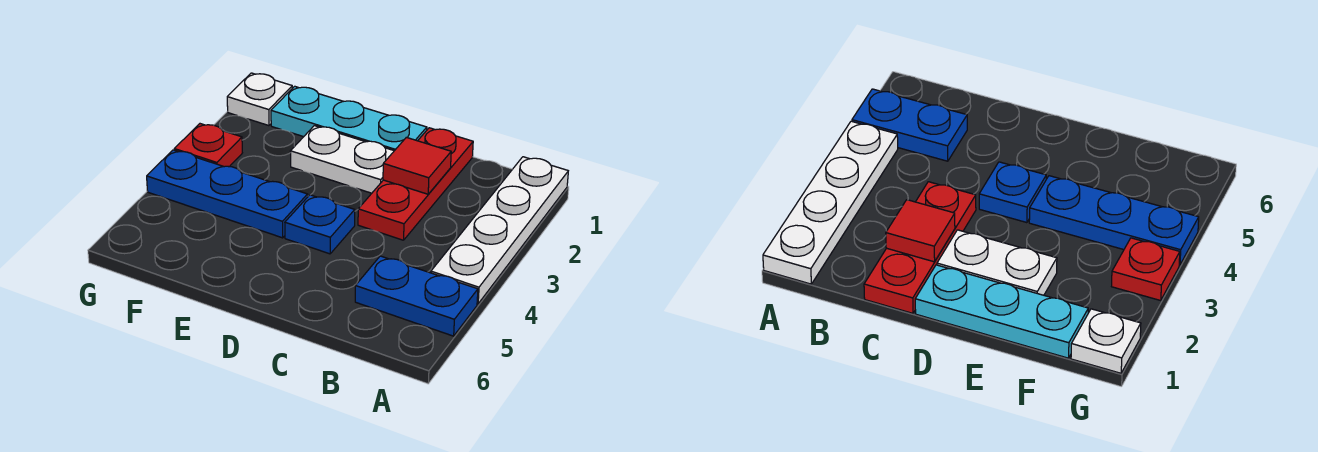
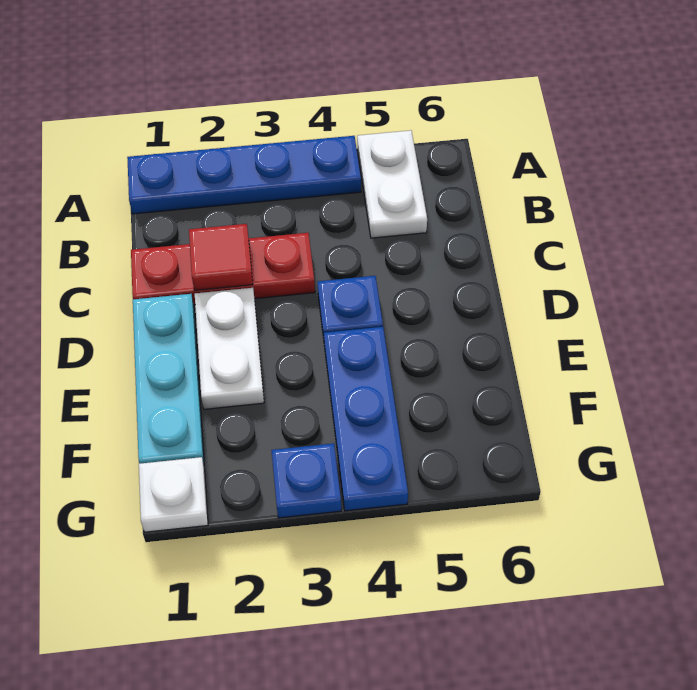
white plate A1:A4 level 1 -> blue plate A1:A4 level 1
blue plate A5:B5 level 1 -> white plate A5:B5 level 1
red plate G3 level 1 -> blue plate G3 level 1

